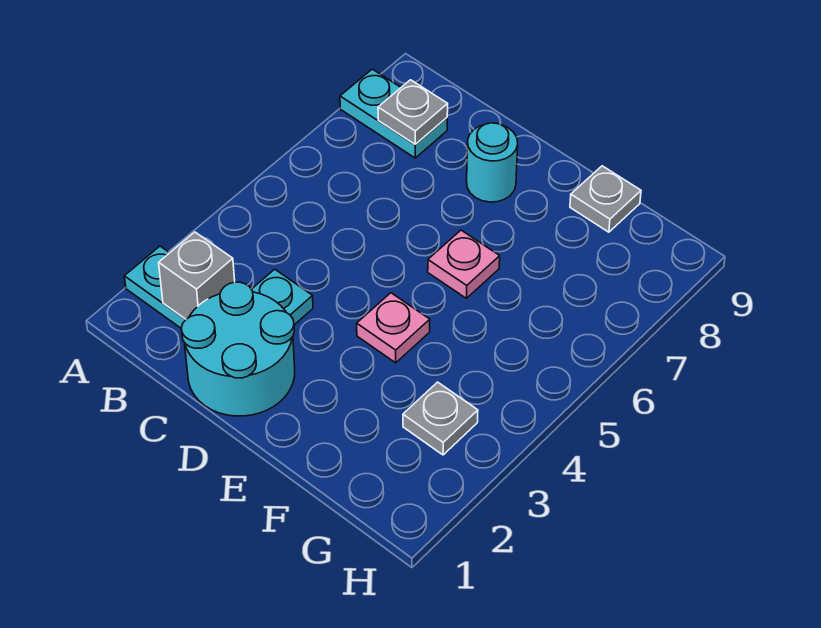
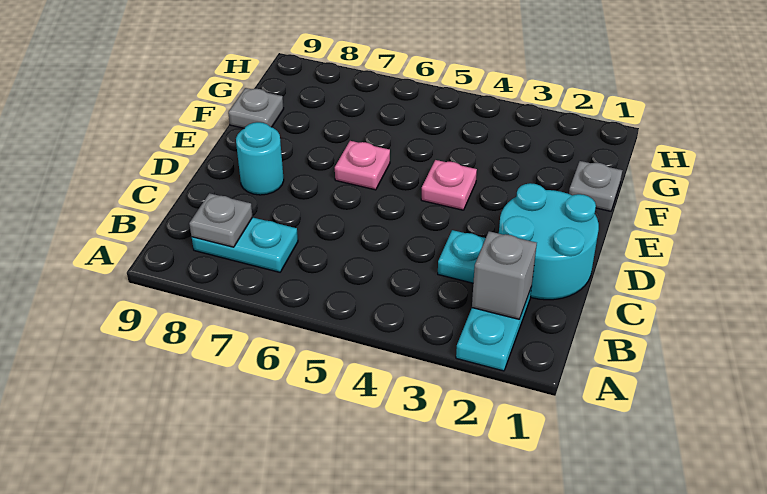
cyan plate A8:B8 level 1 -> cyan plate B7:B8 level 1
grey plate G3 level 1 -> grey plate F1 level 1

